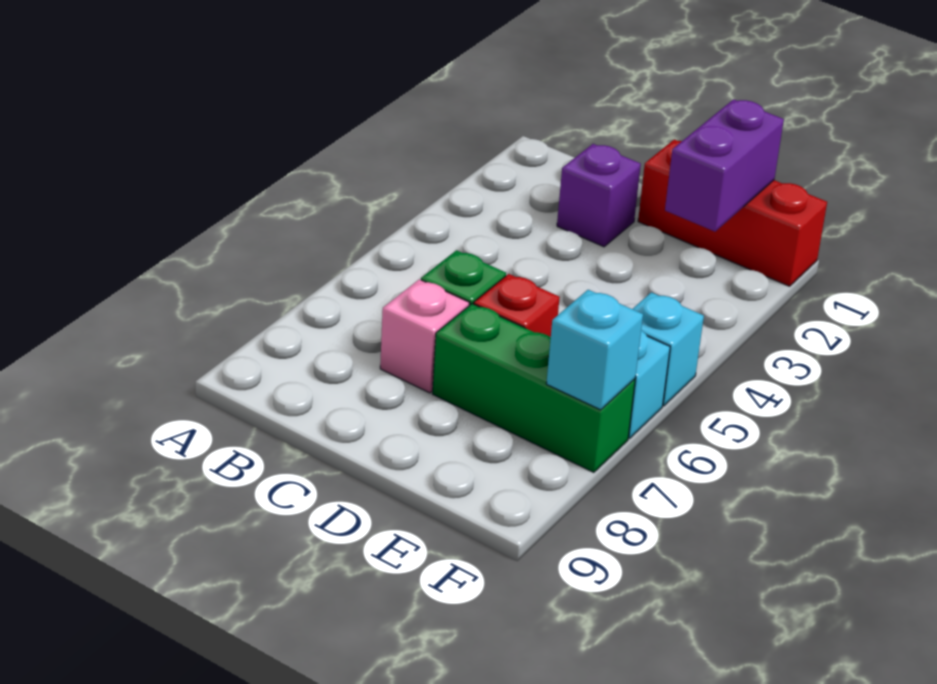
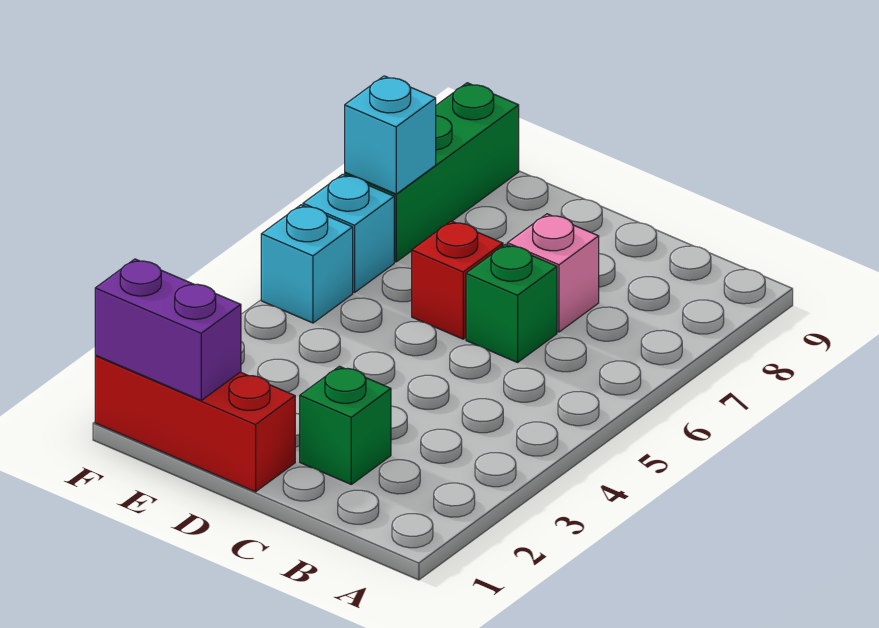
purple brick C2 level 1 -> green brick C2 level 1
green brick D7:F7 level 1 -> green brick F7:F9 level 1
purple brick E1:E2 level 2 -> purple brick E1:F1 level 2

